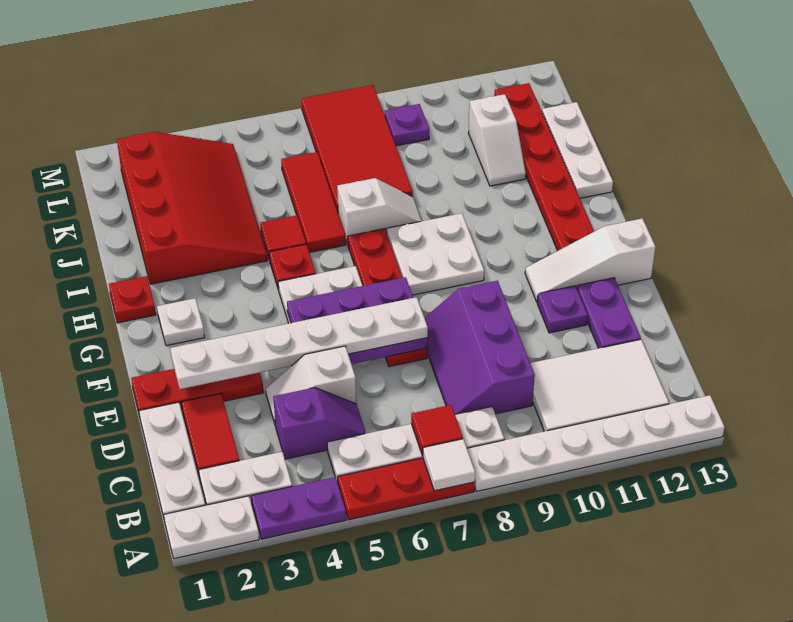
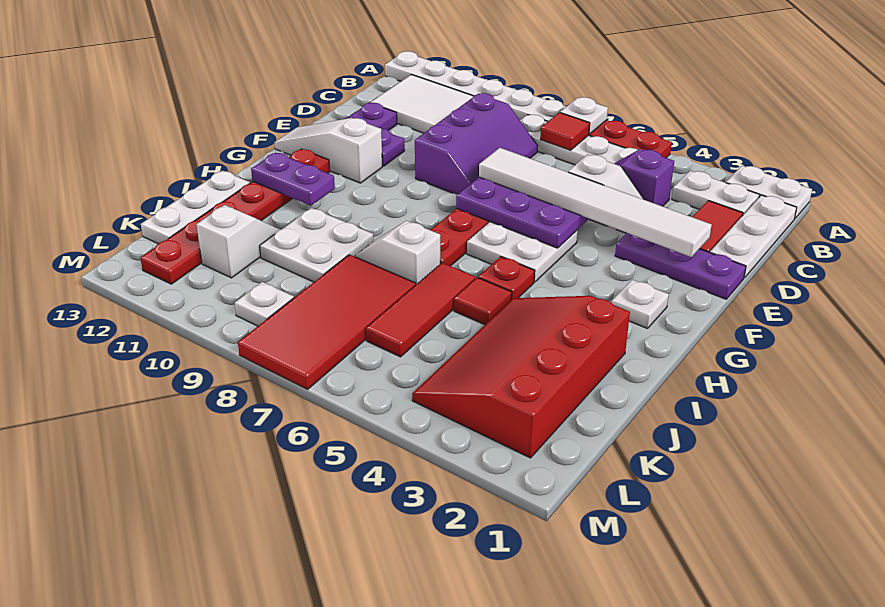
purple plate A3:A4 level 1 -> purple plate H11:H12 level 2
white tile A7 level 2 -> white plate A7 level 2
red plate E1:E3 level 1 -> purple plate E1:E3 level 1
white plate E2:E7 level 3 -> white tile E2:E7 level 3
white slope F11:F13 level 1 top 13 -> white slope F11:F13 level 1 top 11
white plate G8:H9 level 1 -> white plate I9:J10 level 1
red plate H1 level 1 -> none
purple plate L9 level 1 -> white plate L9 level 1

